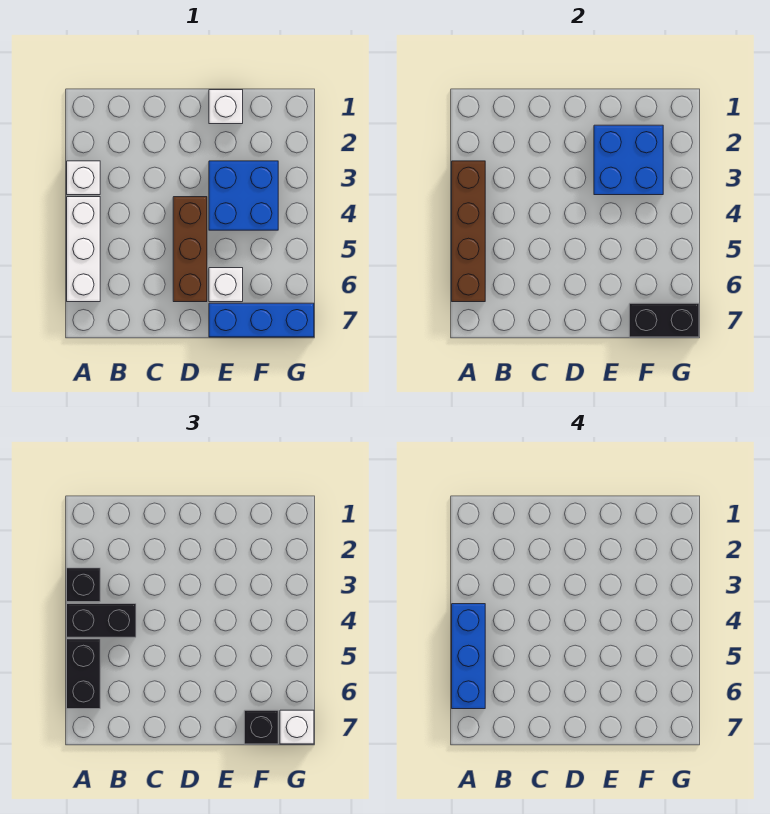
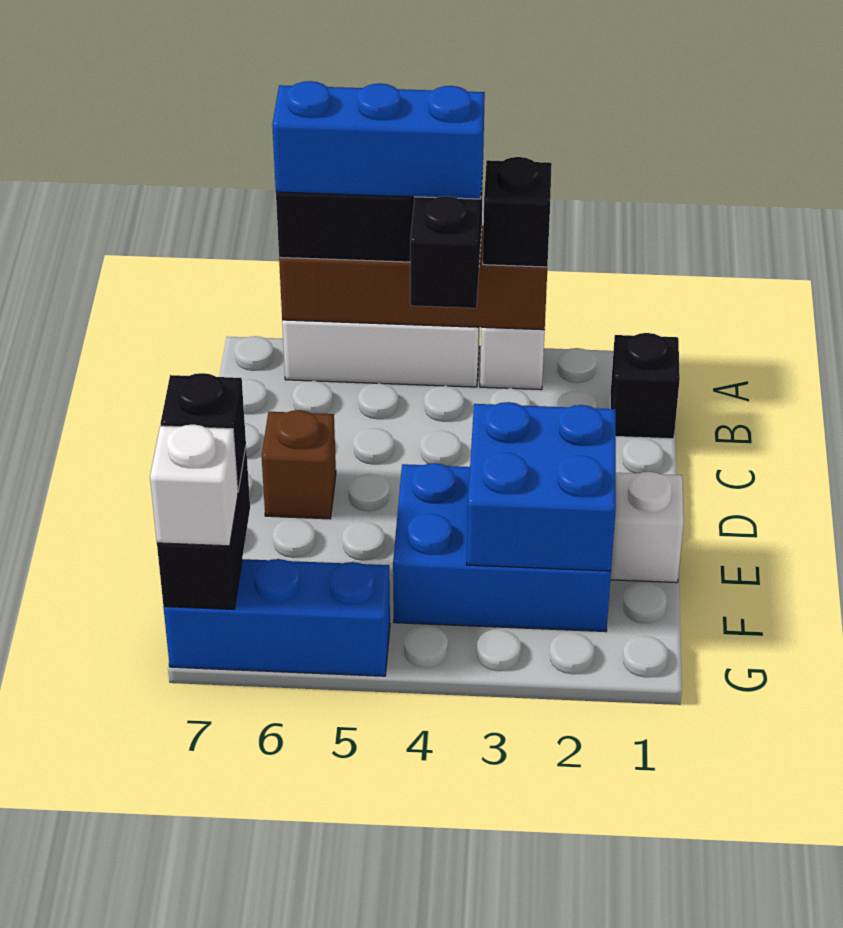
none -> black brick B1 level 1
brown brick D4:D6 level 1 -> brown brick D6 level 1
blue brick E3:F4 level 1 -> blue brick E2:F4 level 1
white brick E6 level 1 -> none
blue brick E7:G7 level 1 -> blue brick G5:G7 level 1

